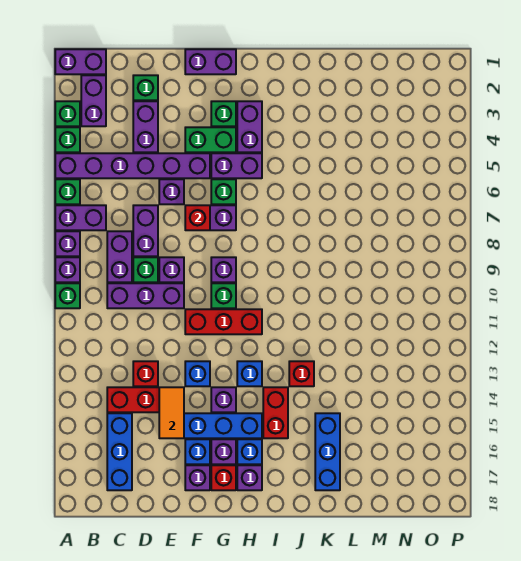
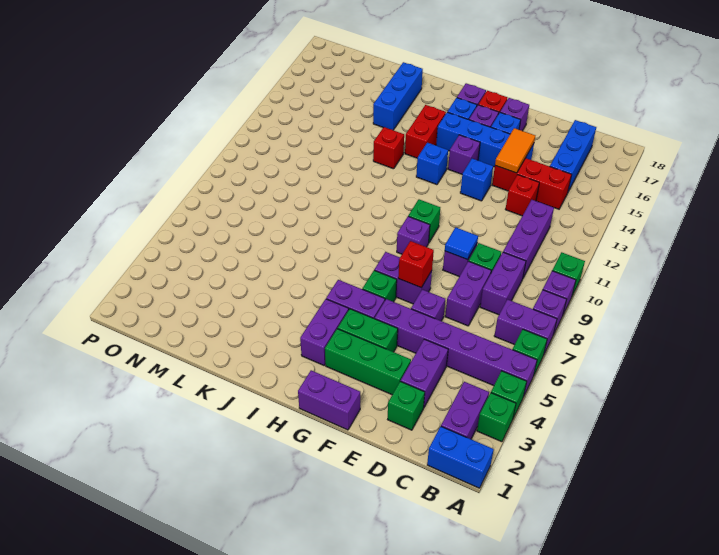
purple brick A1:B1 level 1 -> blue brick A1:B1 level 1
purple brick C10:E10 level 1 -> purple brick C10:C12 level 1
none -> blue tile E9 level 2
red brick F11:H11 level 1 -> none
green brick G3 level 1 -> green brick E3:G3 level 1

